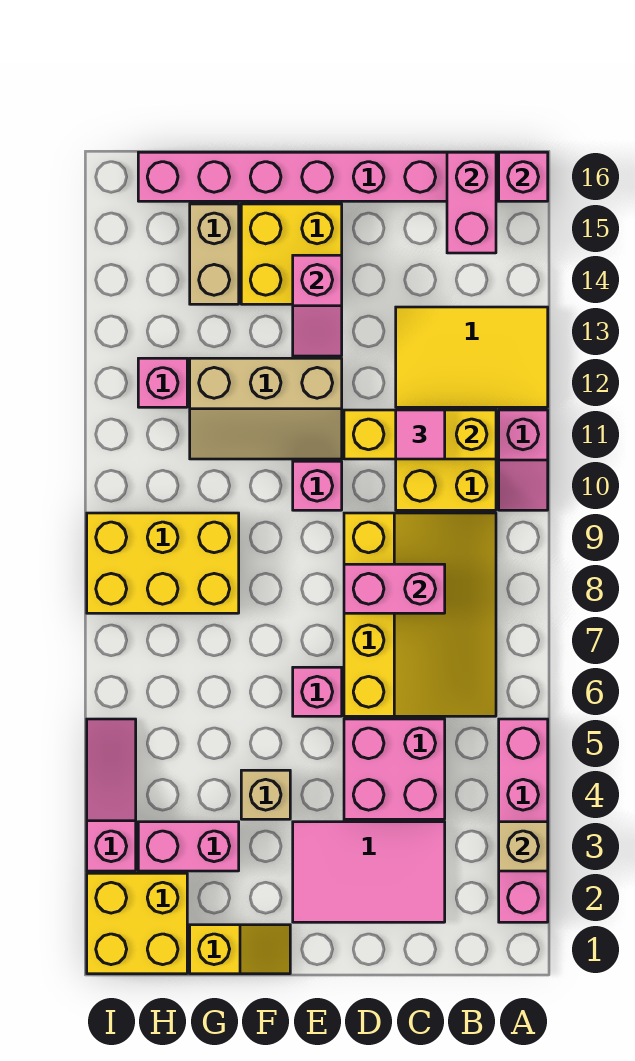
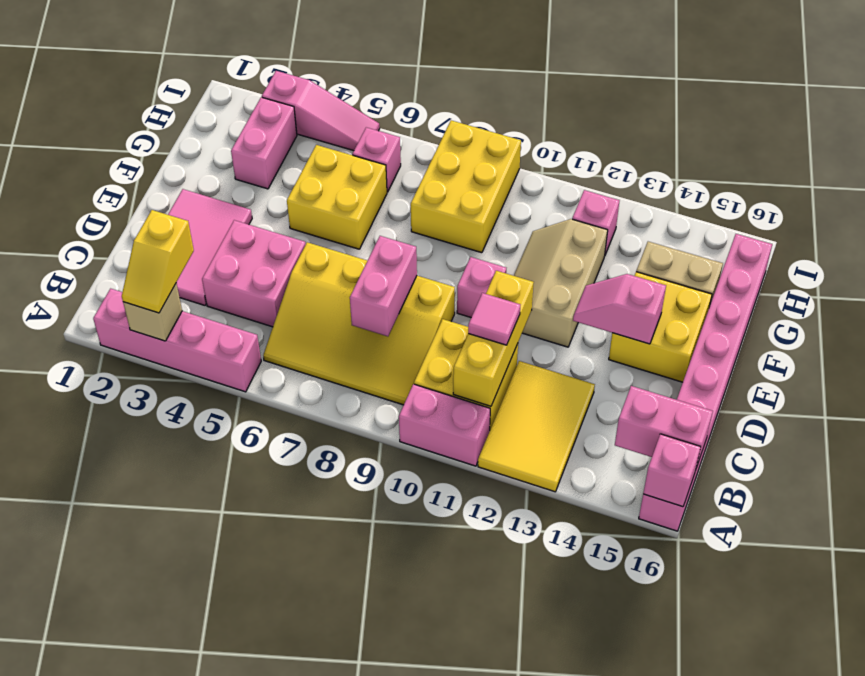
pink slope A10:A11 level 1 top 11 -> pink brick A10:A11 level 1
pink brick E6 level 1 -> pink brick H6 level 1
yellow slope F1:G1 level 1 top G -> yellow slope A3:B3 level 3 top B
tan brick F4 level 1 -> none
yellow brick H1:I2 level 1 -> yellow brick F5:G6 level 1

